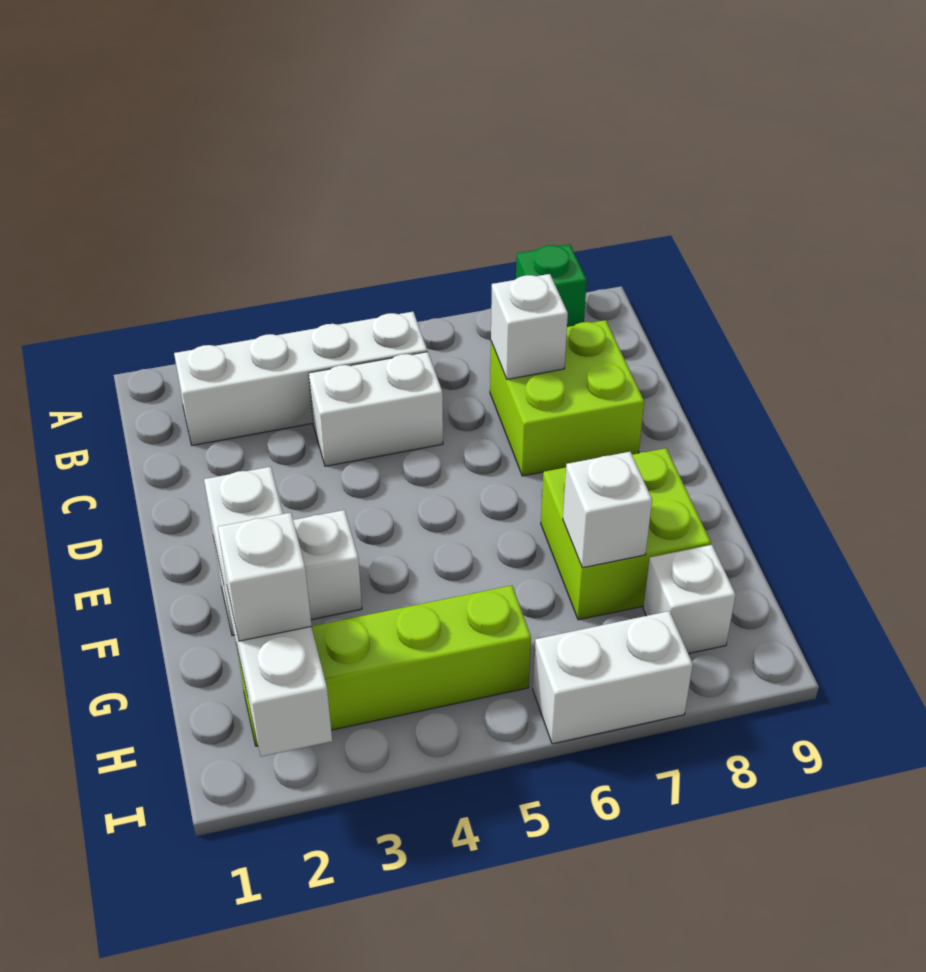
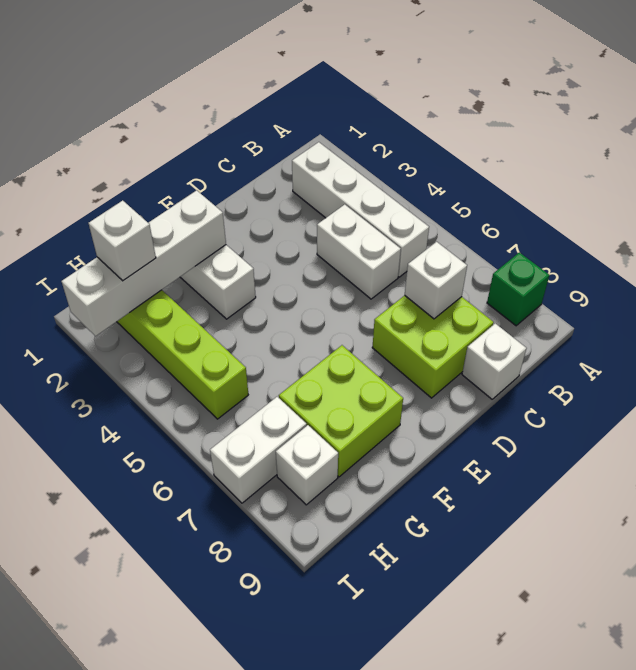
white brick G7 level 2 -> white brick C9 level 1
white brick I6:I7 level 1 -> white brick H7:I7 level 1

